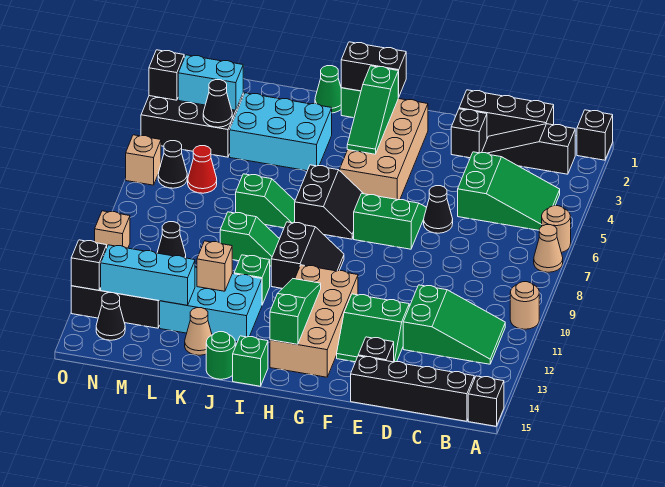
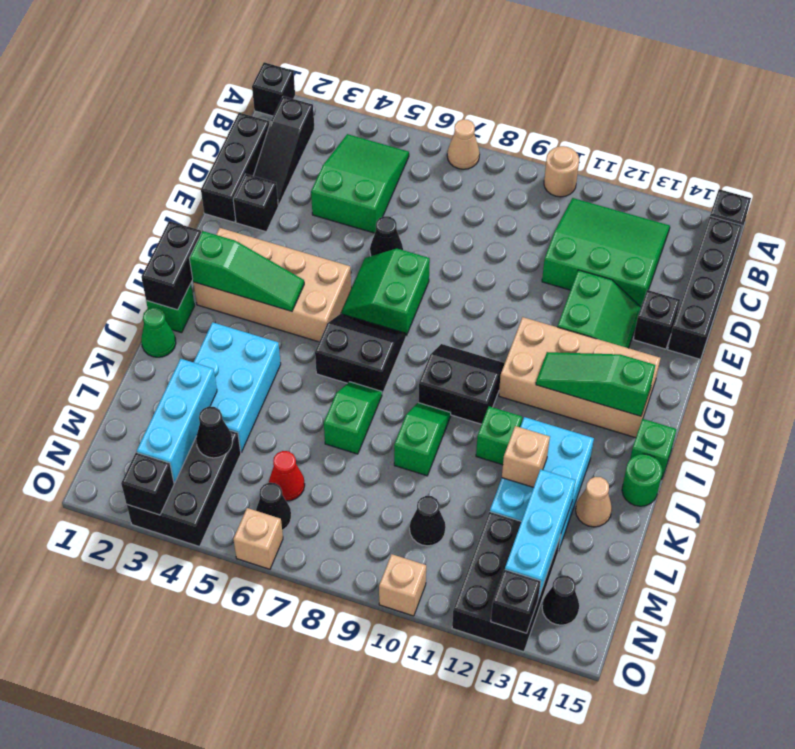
tan round brick A6 level 1 -> none
green slope B11:D12 level 1 top D -> green slope B11:D13 level 1 top D
cyan brick M3:N3 level 2 -> cyan brick L3:N3 level 2

